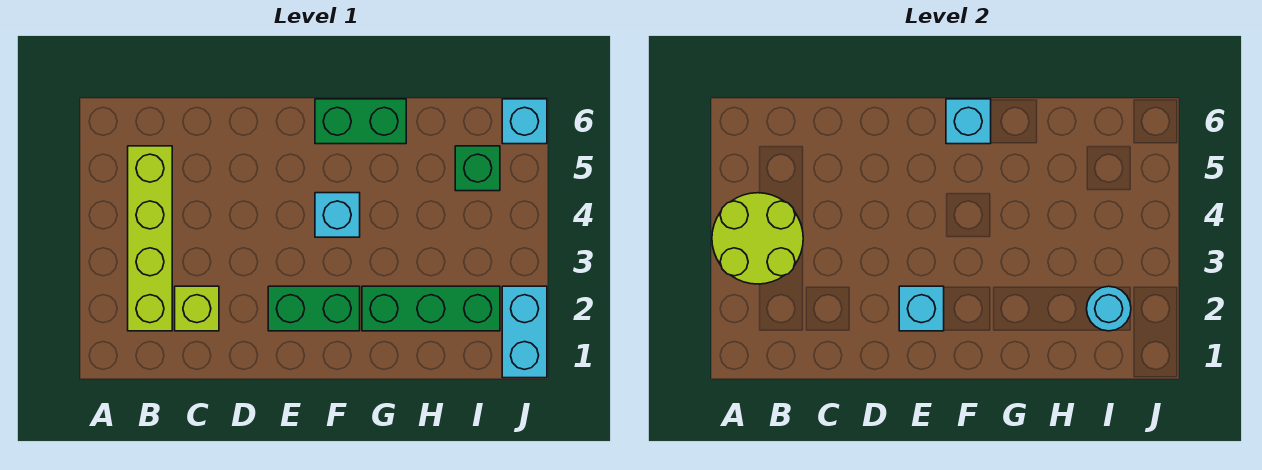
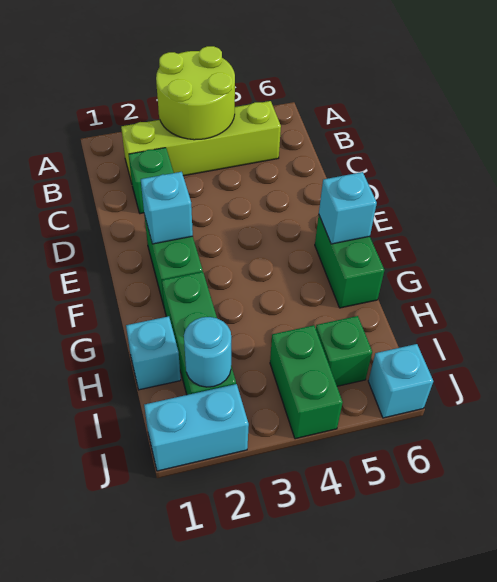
lime brick C2 level 1 -> green brick C2 level 1
cyan brick F4 level 1 -> cyan brick H1 level 1
none -> green brick I4:J4 level 1

